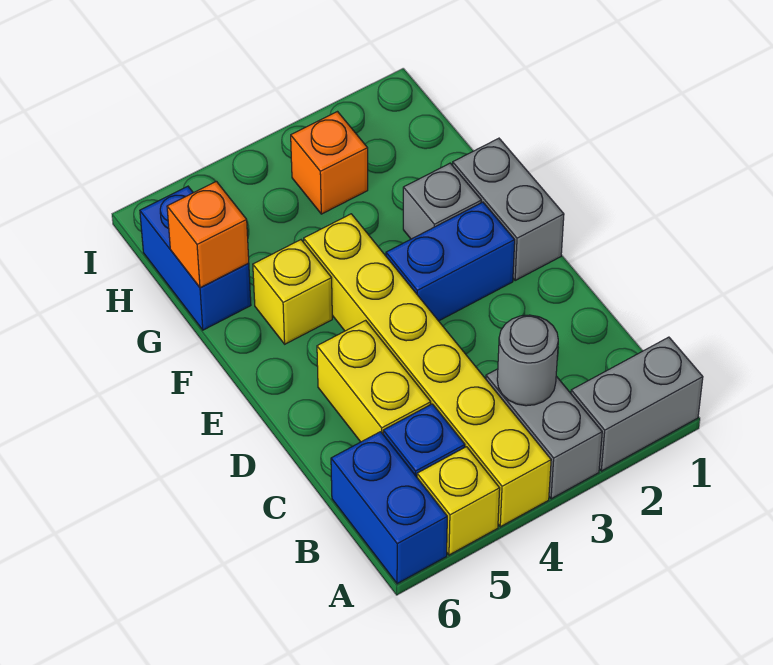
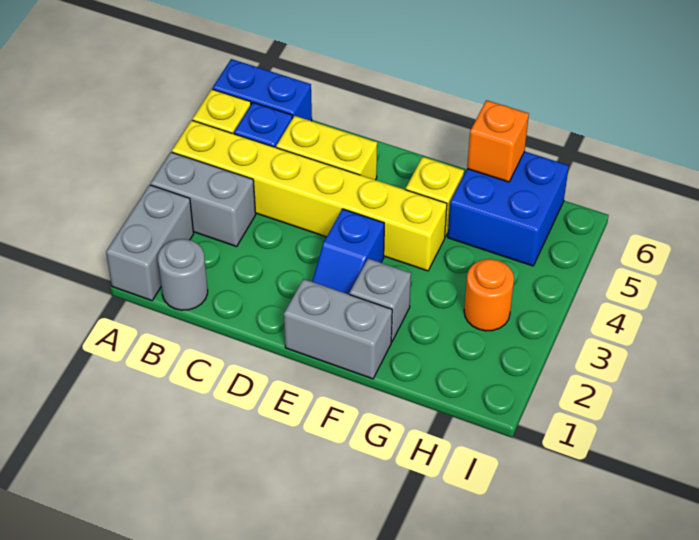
grey round brick B3 level 2 -> grey round brick B1 level 1
blue brick E2:E3 level 1 -> blue slope E2:E3 level 1 top 3
blue brick G6:H6 level 1 -> blue brick G5:H6 level 1
orange brick H3 level 1 -> orange round brick H3 level 1

